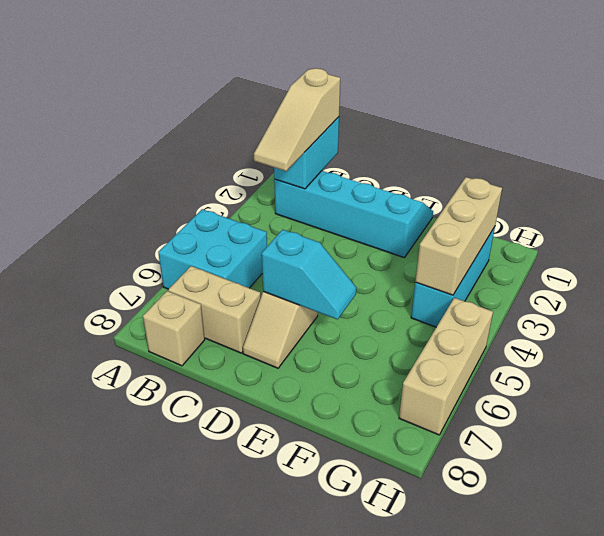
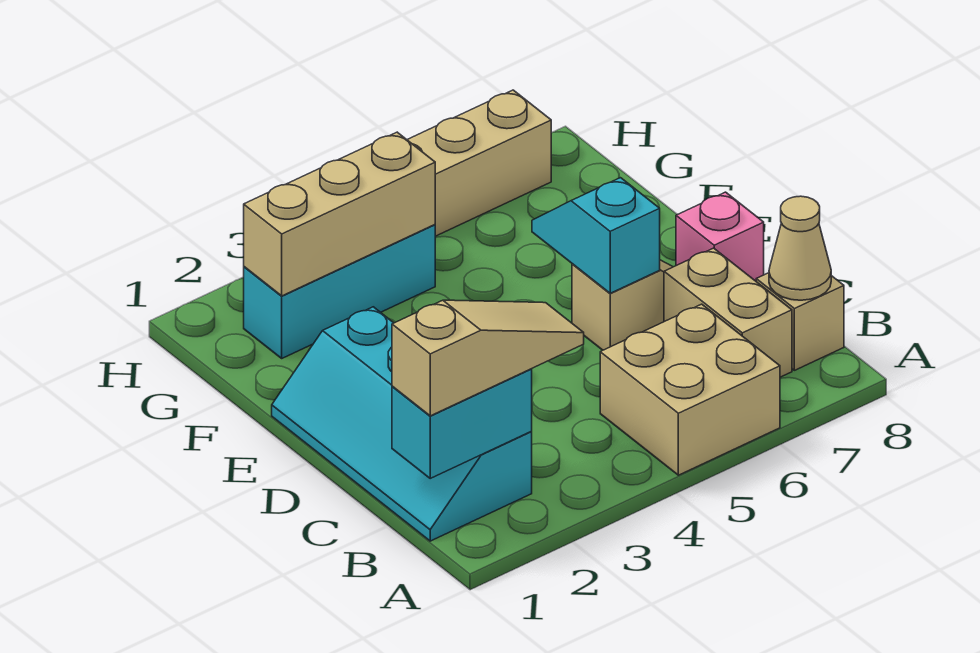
cyan brick A5:B6 level 1 -> tan brick A5:B6 level 1
none -> tan cone B8 level 2
none -> pink brick D8 level 1

